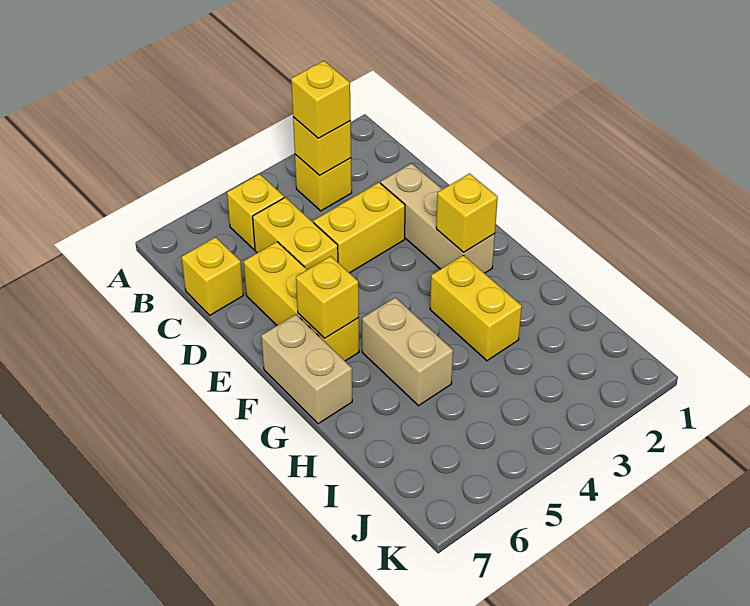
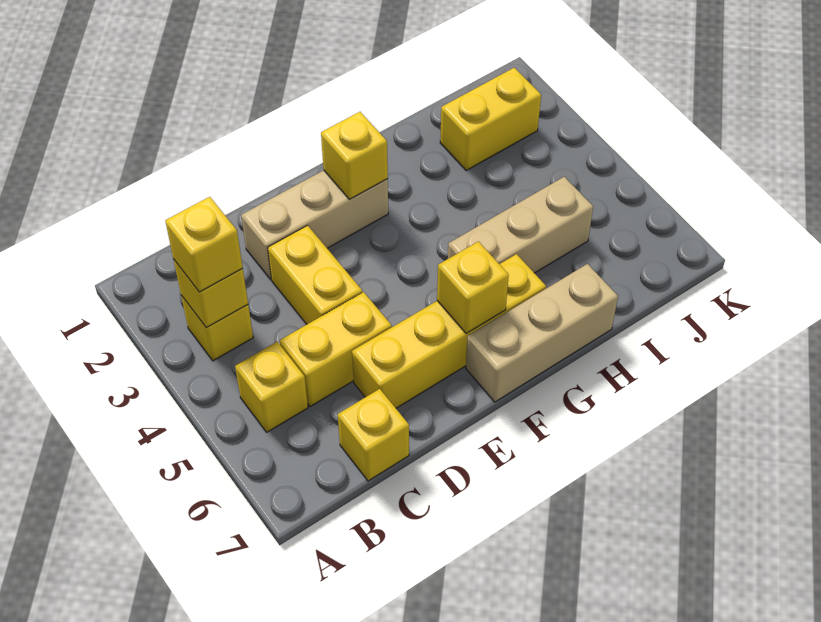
yellow brick D6:F6 level 1 -> yellow brick D6:G6 level 1
tan brick F7:G7 level 1 -> tan brick F7:H7 level 1
yellow brick G3:H3 level 1 -> yellow brick I2:J2 level 1
tan brick G5:H5 level 1 -> tan brick G5:I5 level 1

